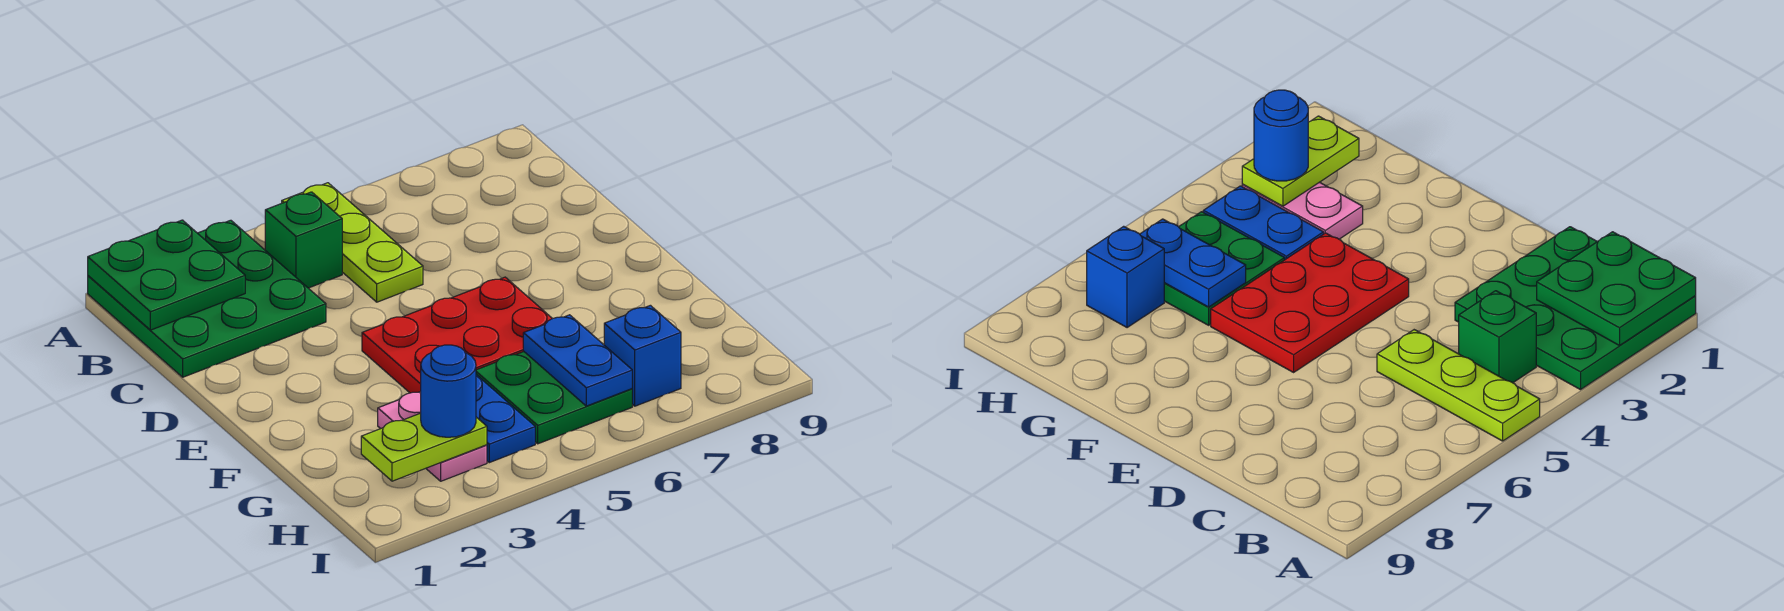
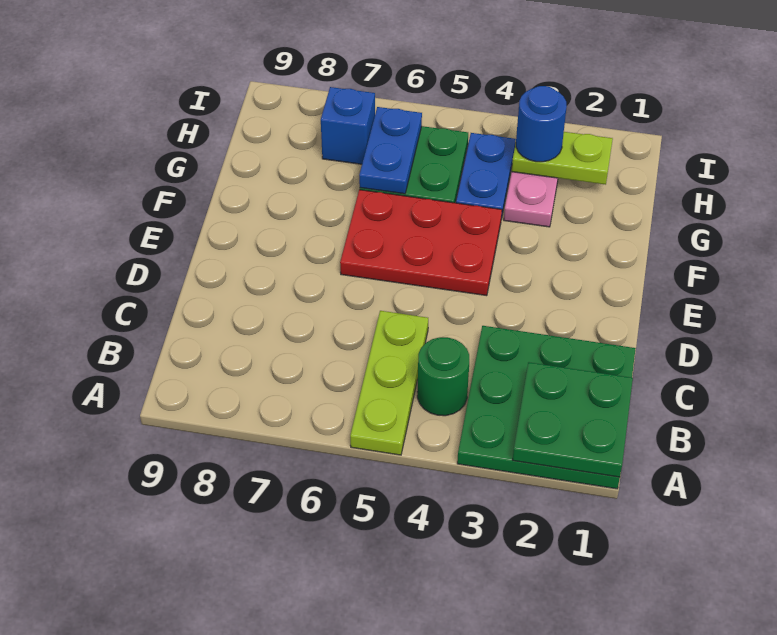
green brick B4 level 1 -> green round brick B4 level 1

